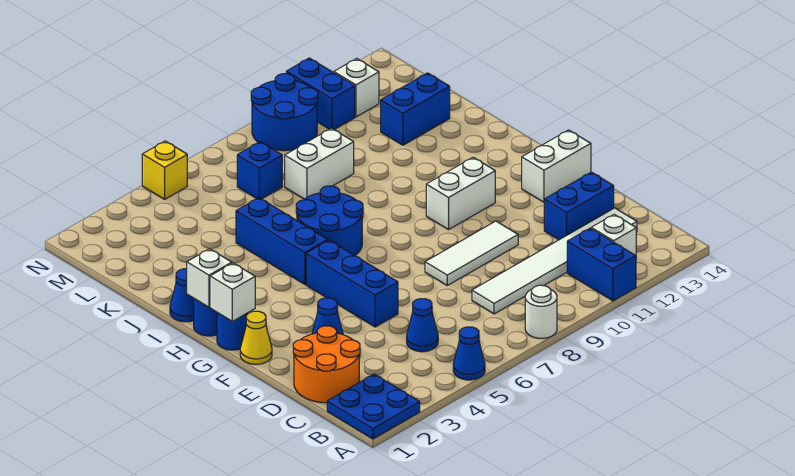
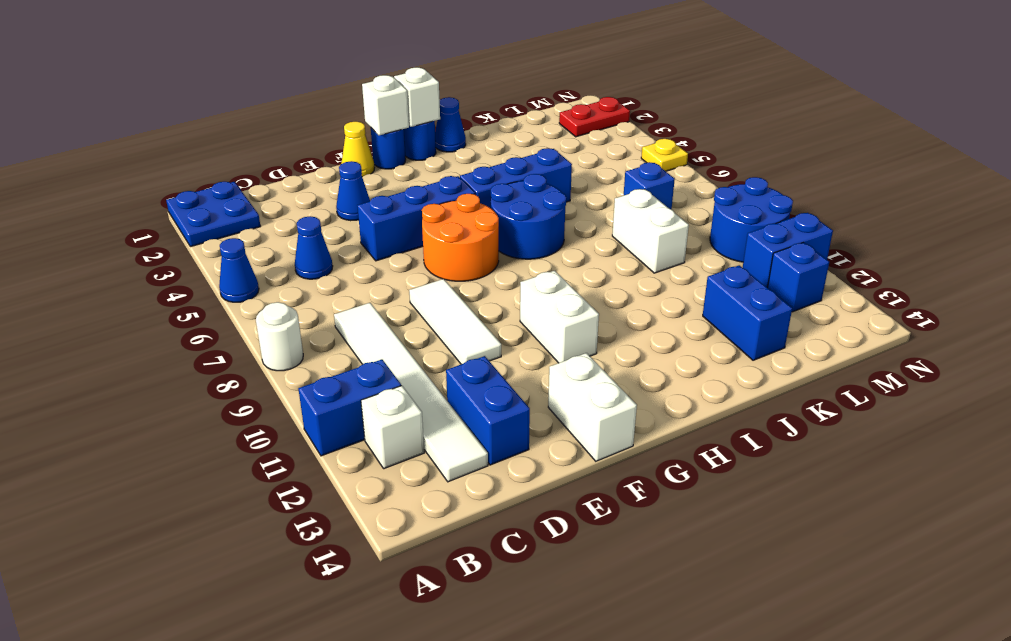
orange round brick C1:D2 level 1 -> orange round brick F6:G7 level 1
none -> red plate M2:N2 level 1
white brick M12 level 1 -> blue brick M12 level 1
yellow brick N5 level 1 -> yellow plate N5 level 1

